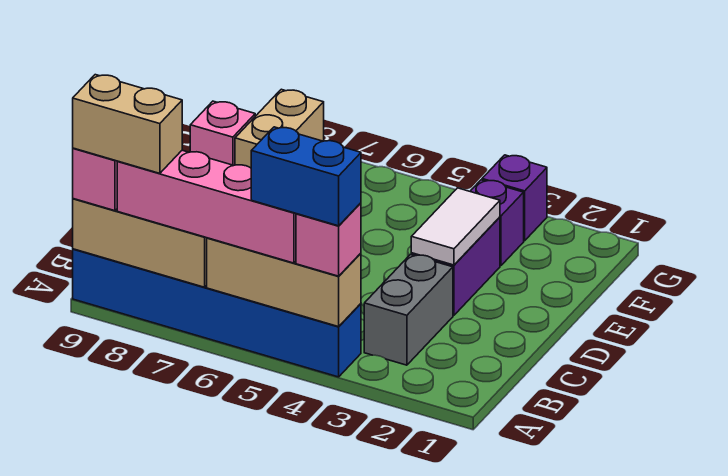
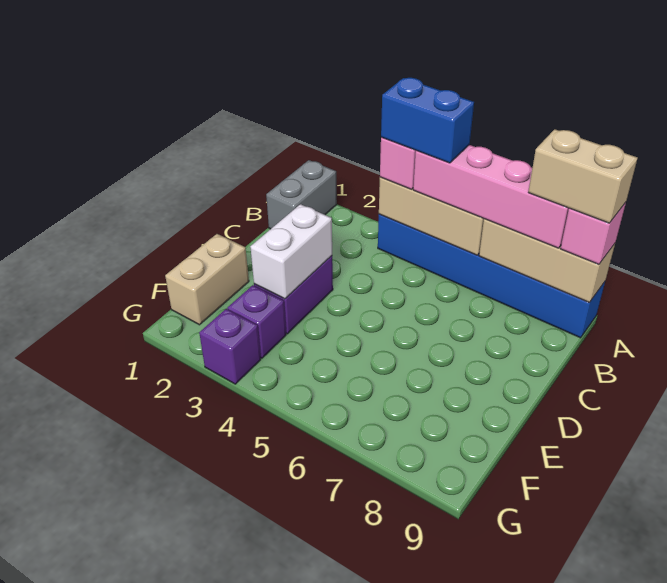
grey brick B3:C3 level 1 -> grey brick A1:B1 level 1
white tile D3:E3 level 2 -> white brick D3:E3 level 2
tan brick F8:G8 level 1 -> tan brick E1:F1 level 1
pink brick F9 level 1 -> none

